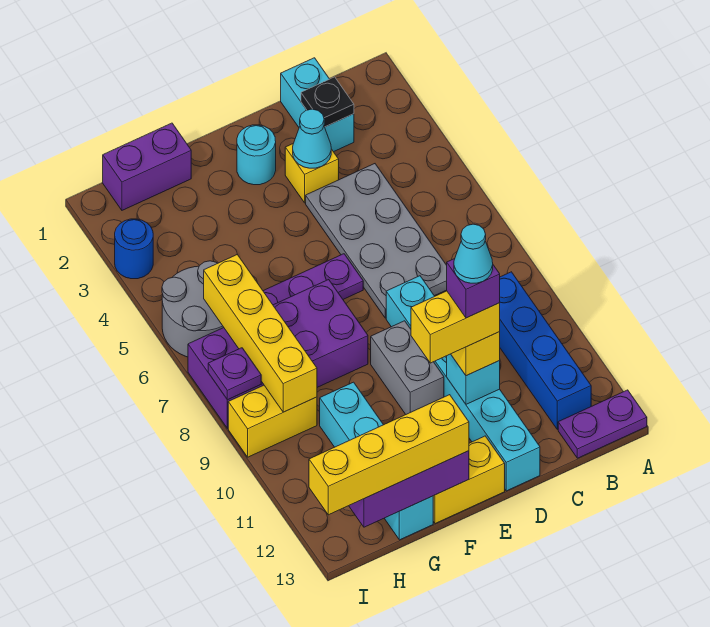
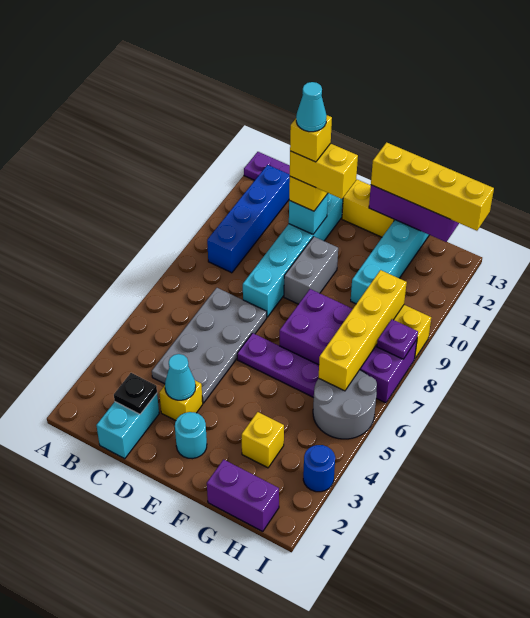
purple brick D11 level 5 -> yellow brick D11 level 5
none -> yellow brick G3 level 1

